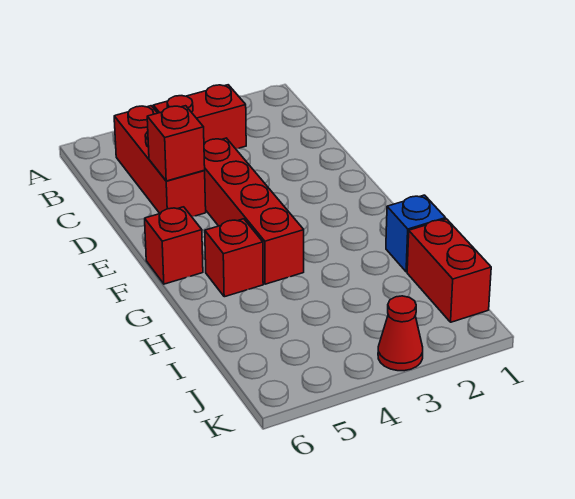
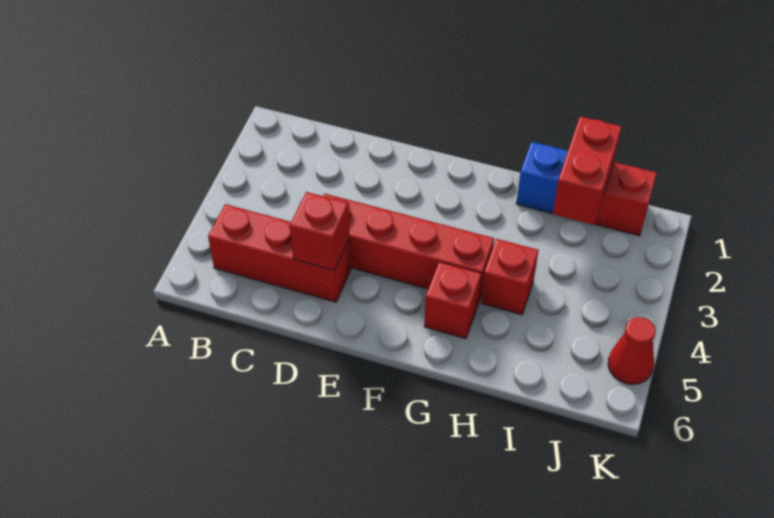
red brick B3:B4 level 1 -> red brick I1:I2 level 2
red brick F6 level 1 -> red brick H4 level 1
red cone K3 level 1 -> red cone K5 level 1

